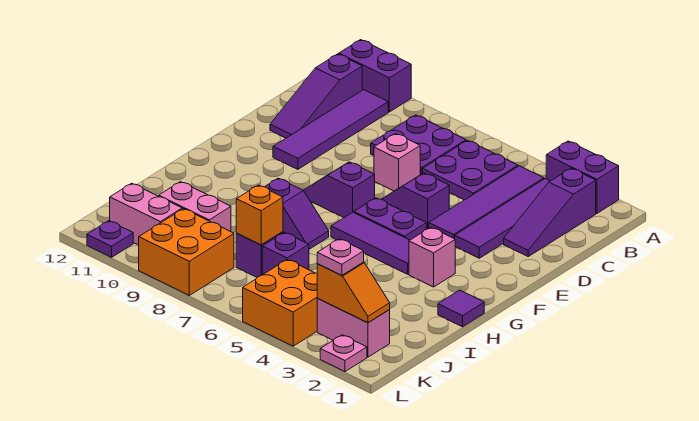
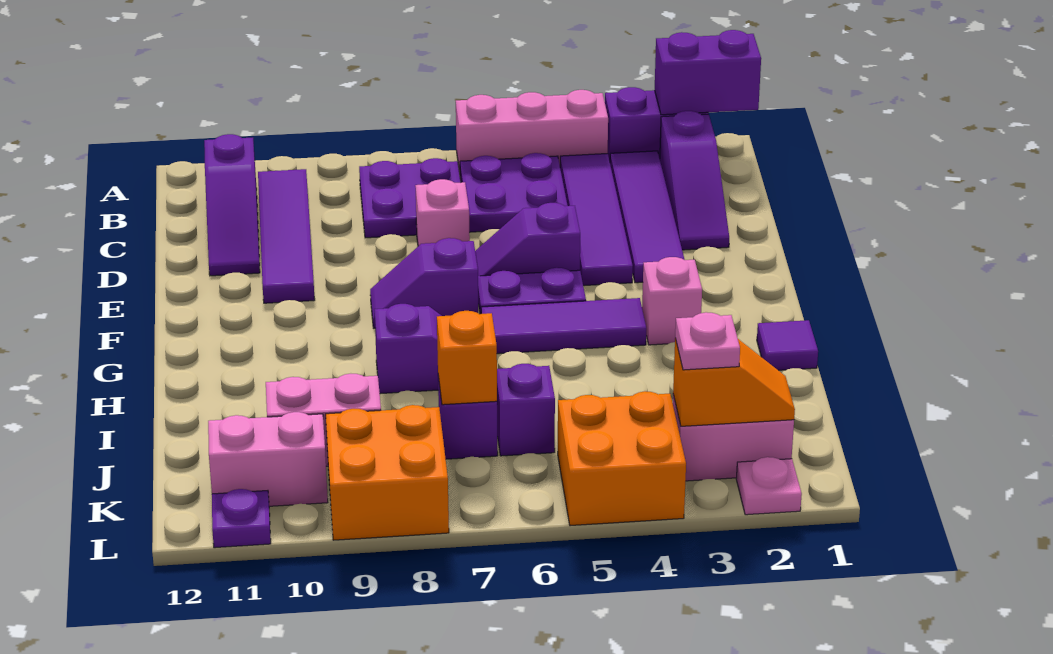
none -> pink brick A4:A6 level 1
purple brick A10:A11 level 1 -> purple brick A1:A2 level 2

